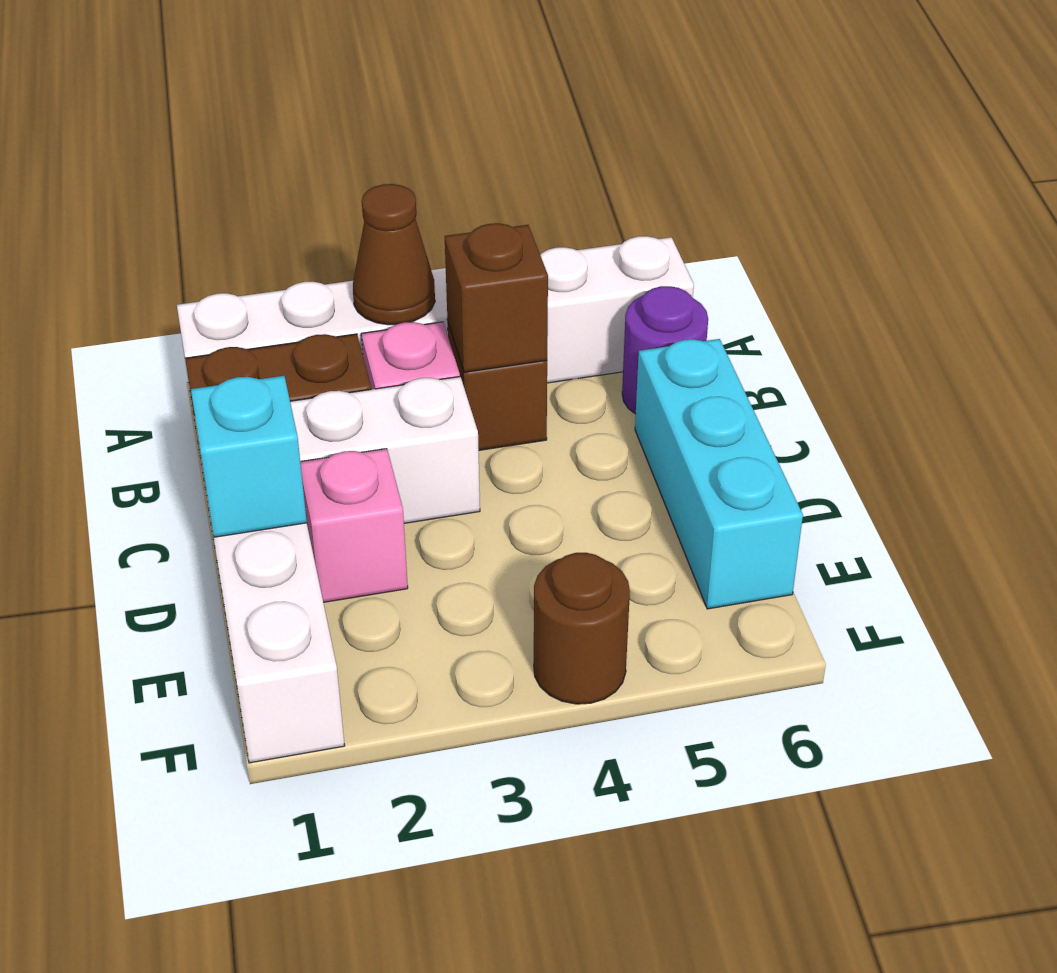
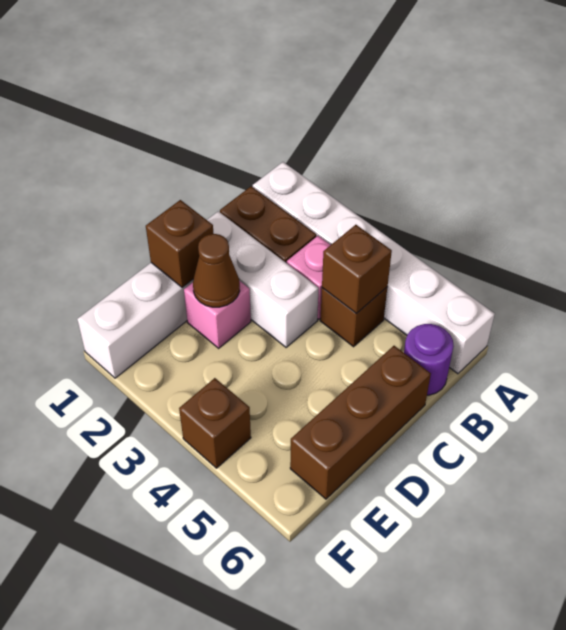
brown cone A3 level 2 -> brown cone D2 level 2
cyan brick C6:E6 level 1 -> brown brick C6:E6 level 1
cyan brick D1 level 2 -> brown brick D1 level 2
brown round brick F4 level 1 -> brown brick F4 level 1

